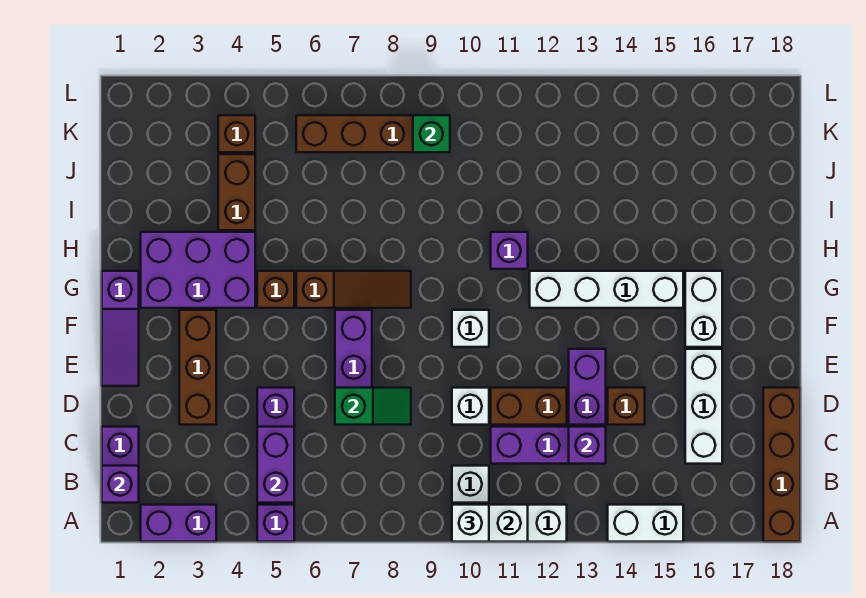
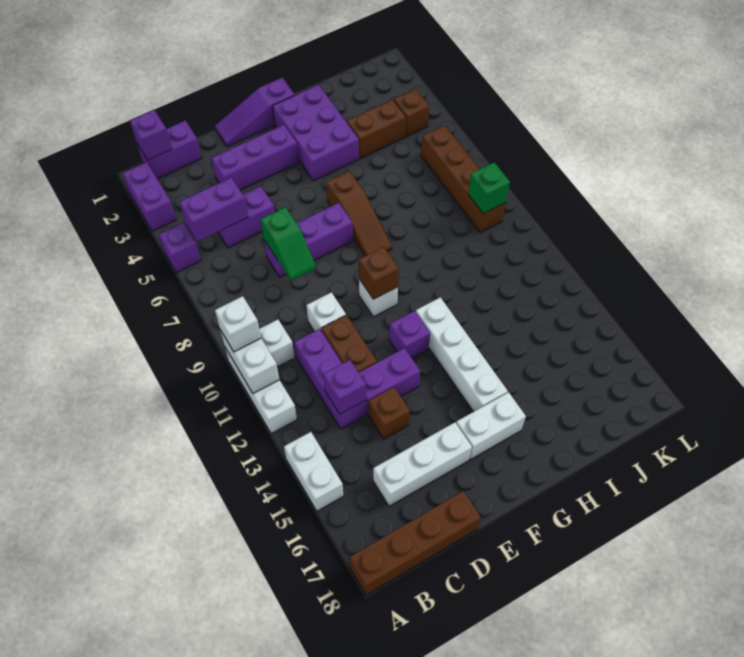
brown brick D3:F3 level 1 -> purple brick D3:F3 level 1
brown brick G5 level 1 -> brown brick F10 level 2
purple brick H11 level 1 -> purple brick F12 level 1

